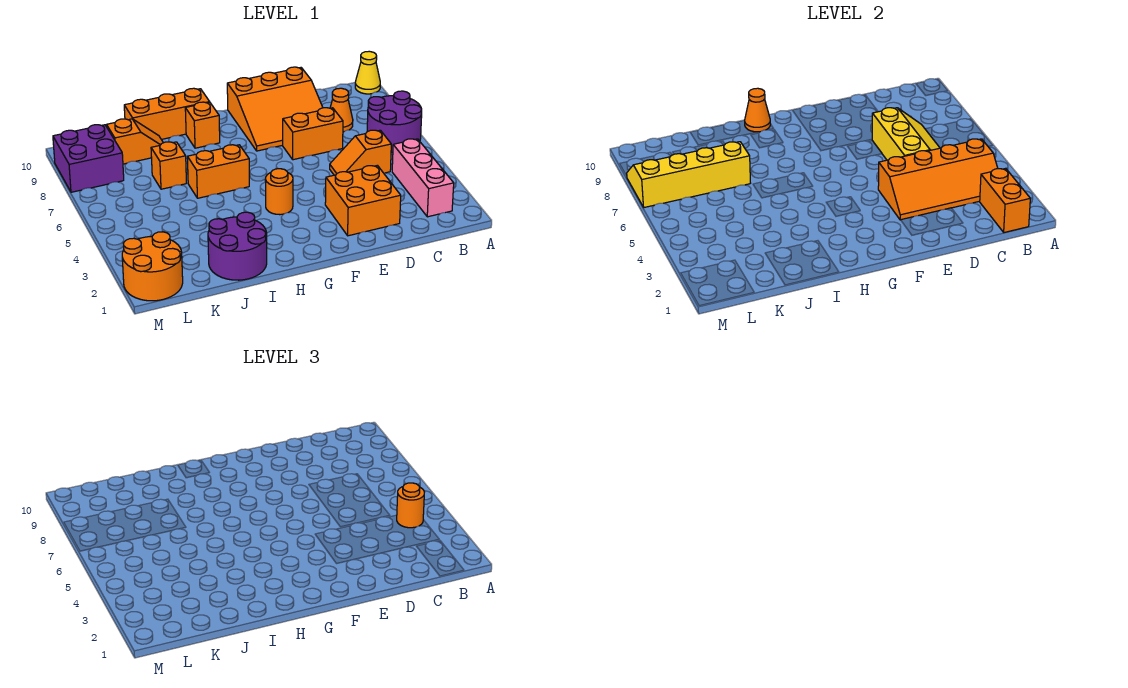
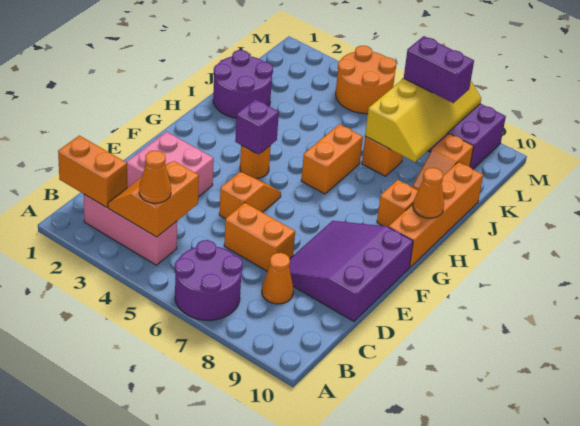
yellow cone A10 level 1 -> none
orange slope B3:E4 level 2 top 4 -> orange slope B3:C4 level 2 top 4
orange round brick B4 level 3 -> orange cone B4 level 3
orange slope C5:D5 level 1 top C -> orange slope E5:F5 level 1 top E
yellow slope C5:D7 level 2 top D -> none
orange brick D2:E3 level 1 -> pink brick D2:E3 level 1
orange brick D7:E7 level 1 -> orange brick D6:D7 level 1
orange slope D8:F10 level 1 top 10 -> purple slope D8:F10 level 1 top 10
none -> purple brick G4 level 2
orange brick H10:J10 level 1 -> orange brick G10:J10 level 1
orange round brick L1:M2 level 1 -> orange round brick L4:M5 level 1
none -> purple brick L7:L8 level 3

